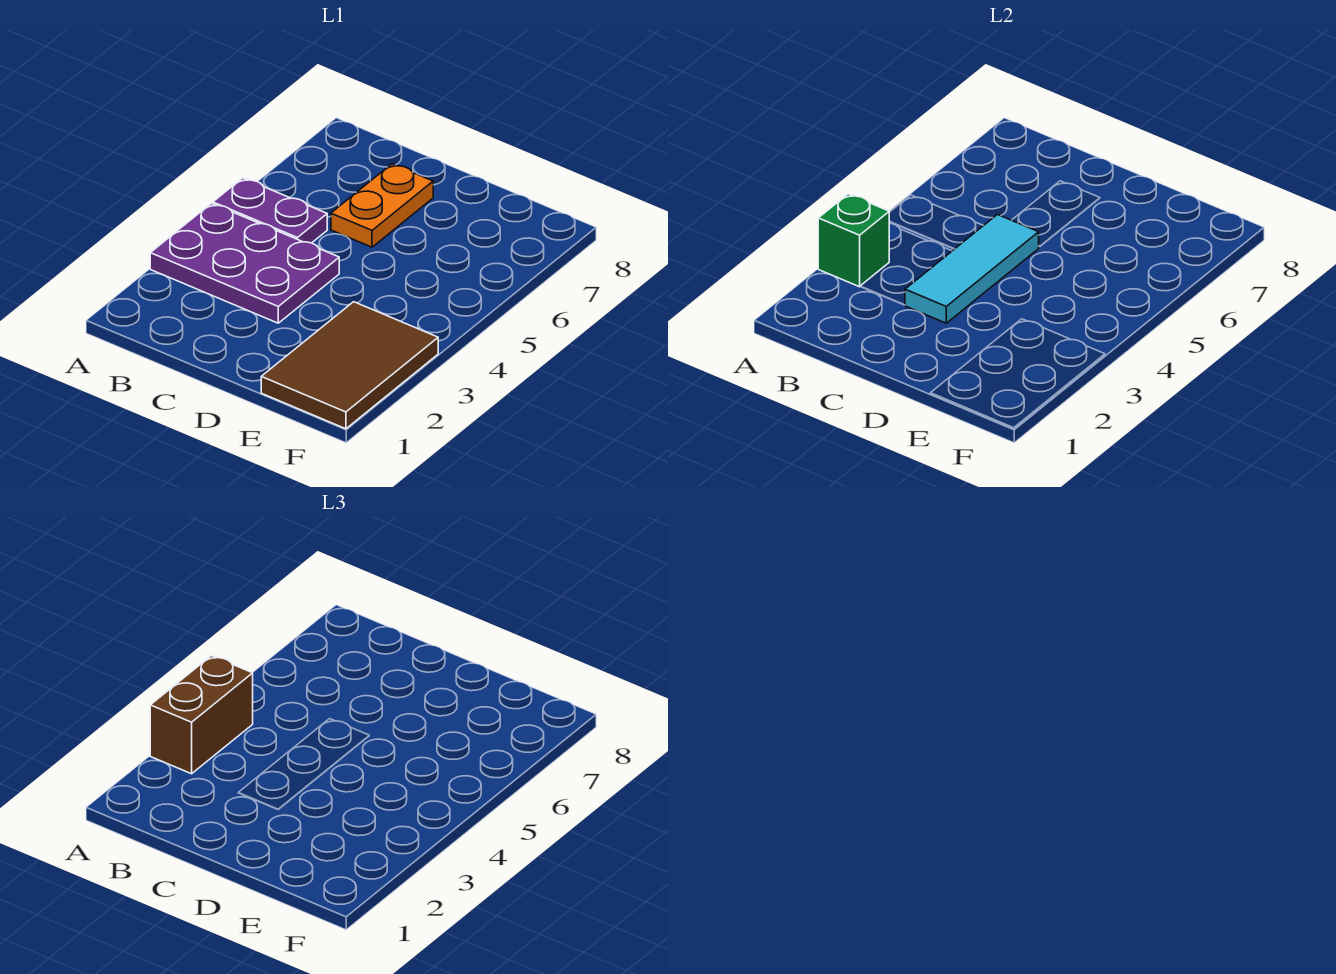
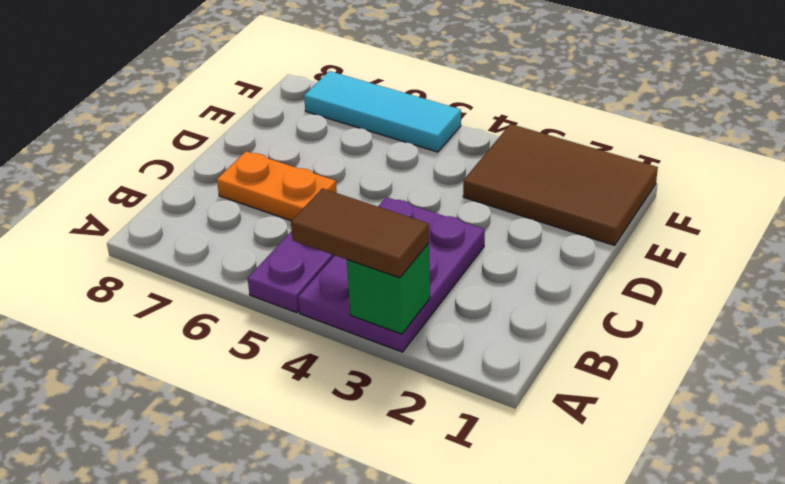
brown brick A3:A4 level 3 -> brown tile A3:A4 level 3
cyan tile C3:C5 level 2 -> cyan tile F5:F7 level 1

